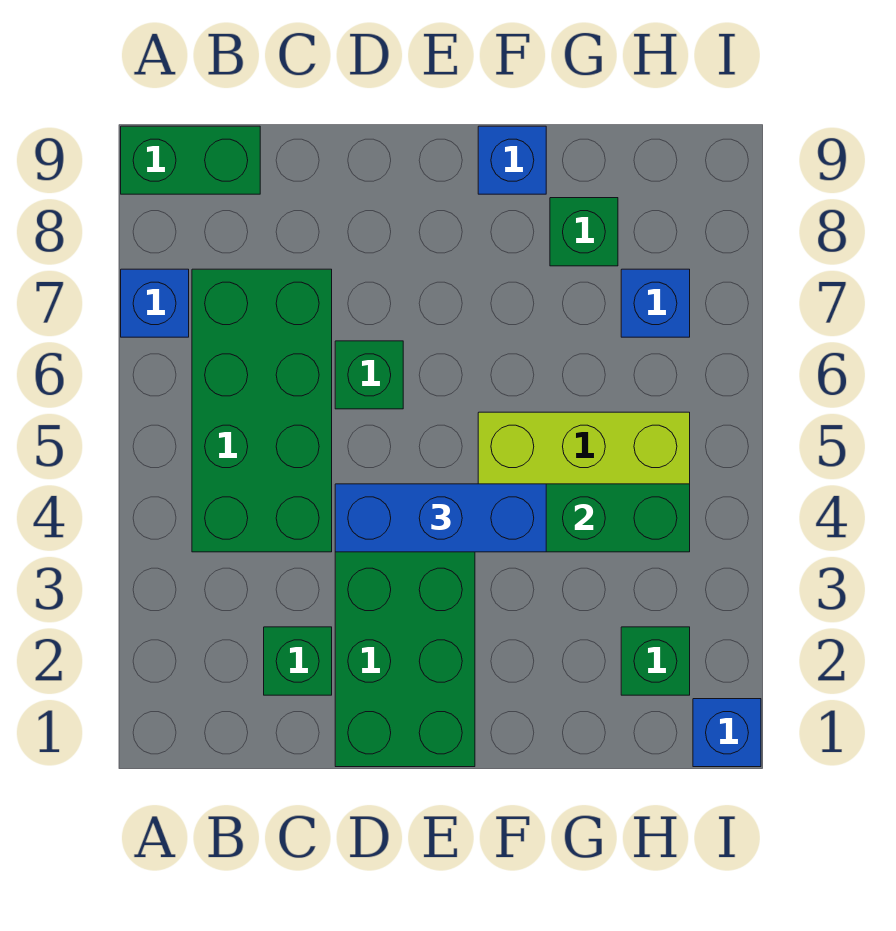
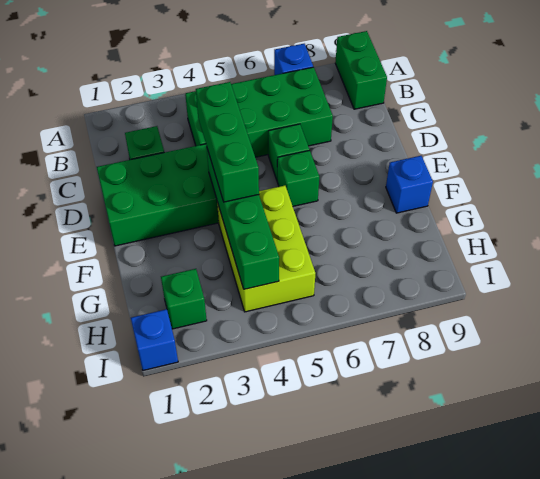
blue brick D4:F4 level 3 -> green brick D4:F4 level 3
green brick G8 level 1 -> green brick E6 level 1
blue brick H7 level 1 -> none

